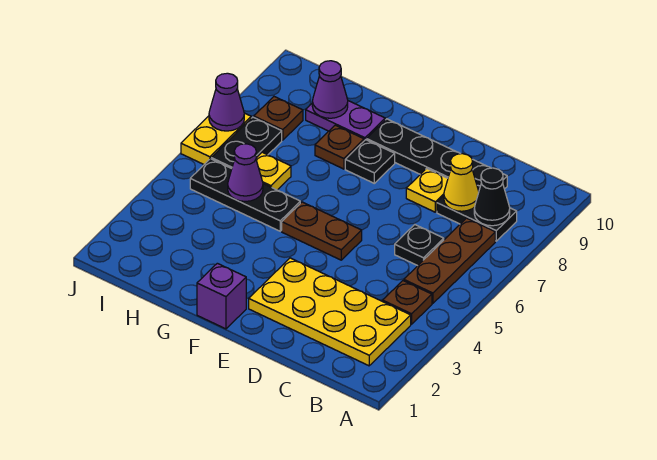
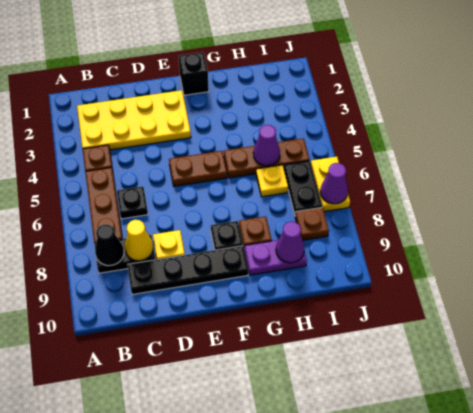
purple brick F1 level 1 -> black brick F1 level 1
black plate G5:I5 level 1 -> brown plate G5:I5 level 1

